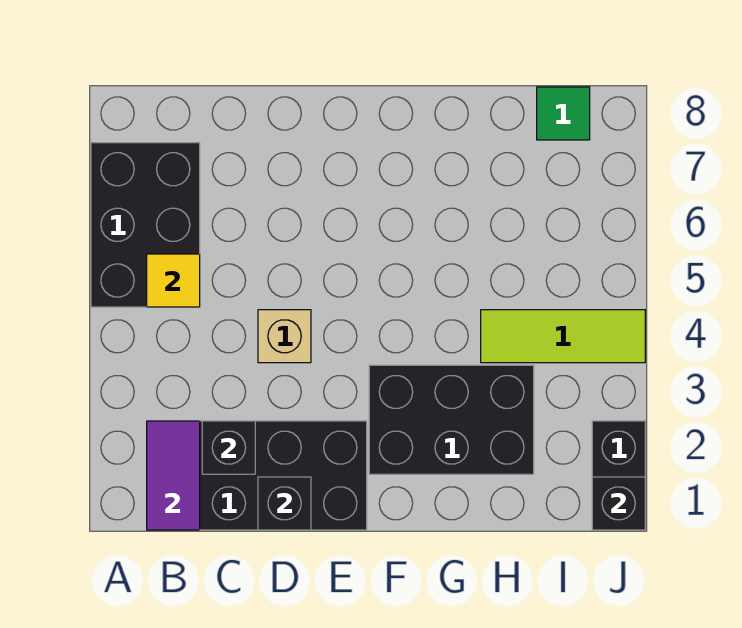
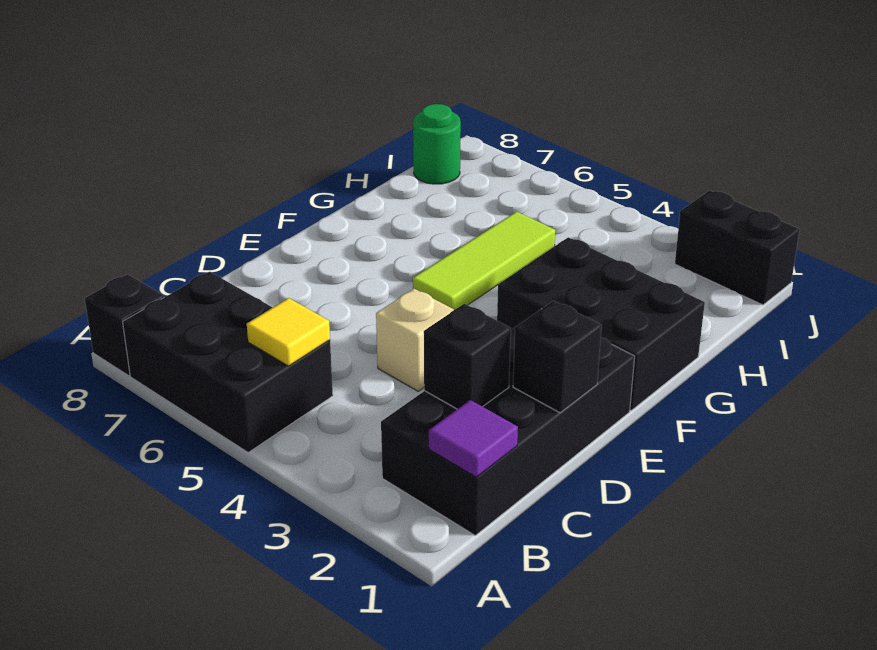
purple tile B1:B2 level 2 -> purple tile B1 level 2
black brick F2:H3 level 1 -> black brick F1:G3 level 1
lime tile H4:J4 level 1 -> lime tile F5:H5 level 1
green tile I8 level 1 -> green round brick I8 level 1
black brick J1 level 2 -> black brick A8 level 1

